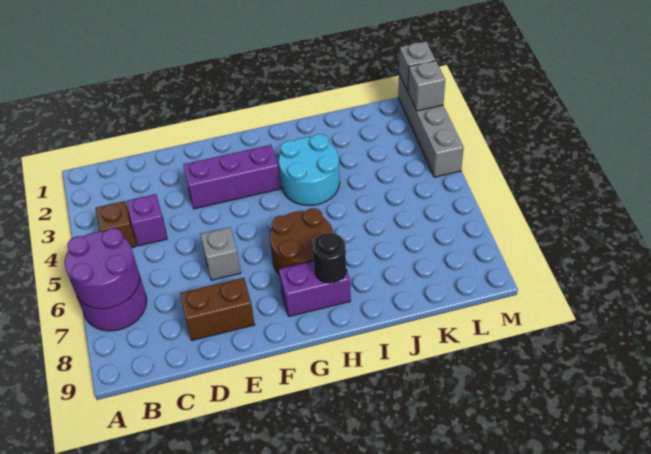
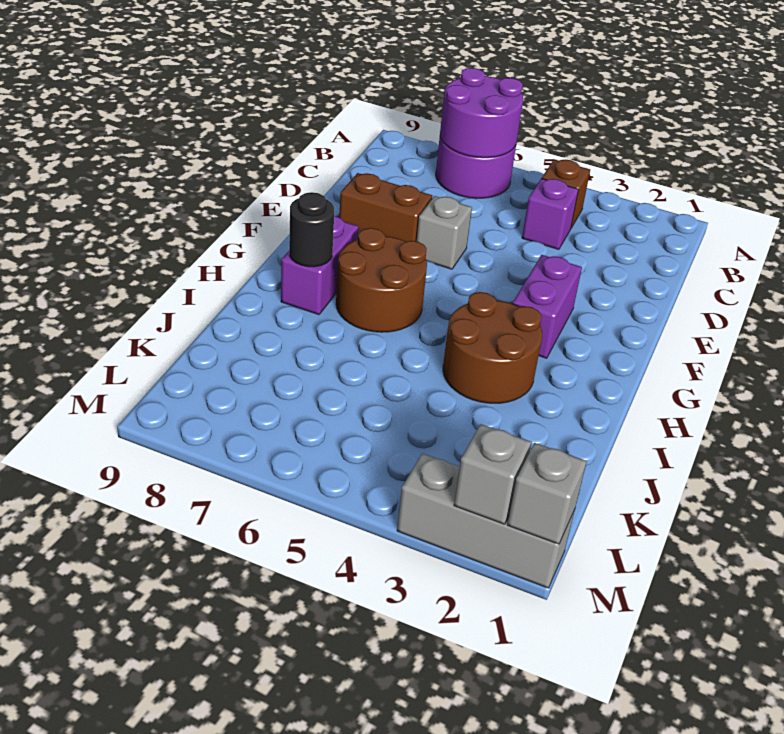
brown brick D8:E8 level 1 -> brown brick E7:E8 level 1
purple brick E3:G3 level 1 -> purple brick F3:G3 level 1
cyan round brick H3:I4 level 1 -> brown round brick H3:I4 level 1
grey brick M1:M4 level 1 -> grey brick M1:M3 level 1

